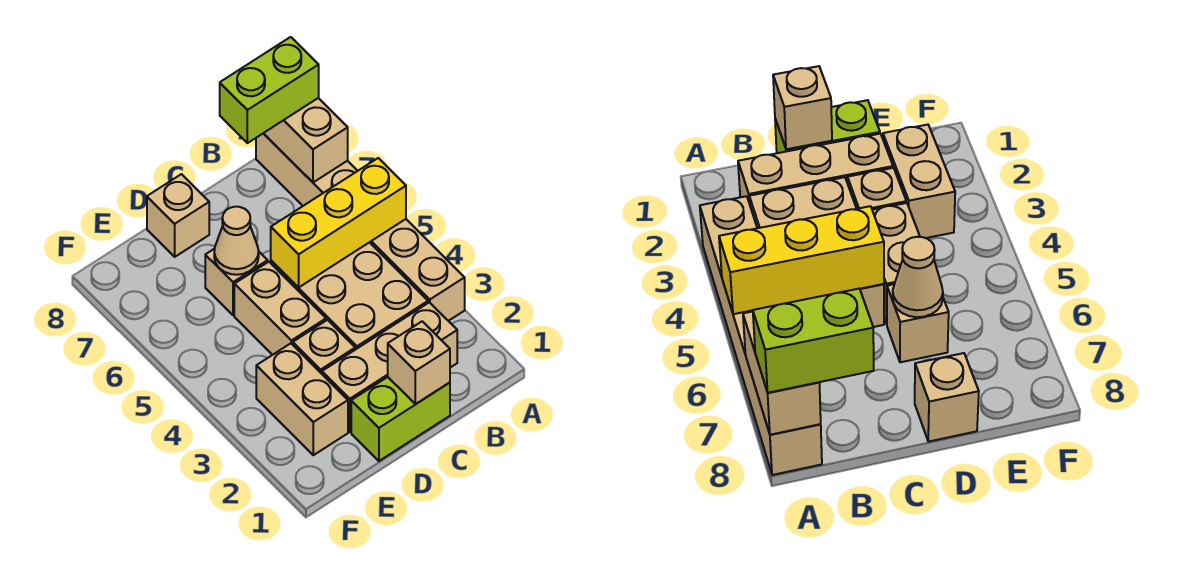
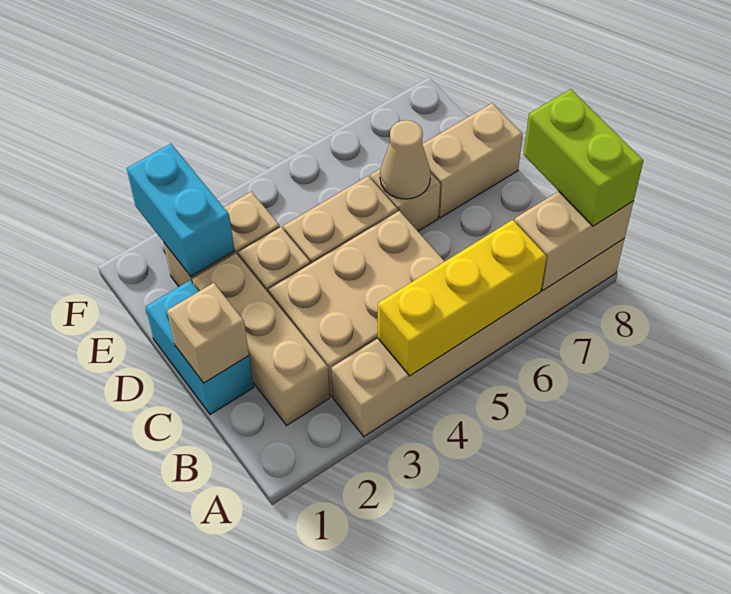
yellow brick A5:C5 level 2 -> yellow brick A4:A6 level 2
lime brick C1:D1 level 1 -> cyan brick C1:D1 level 1
tan brick D8 level 1 -> tan brick D7:D8 level 1
none -> cyan brick E2:F2 level 2

